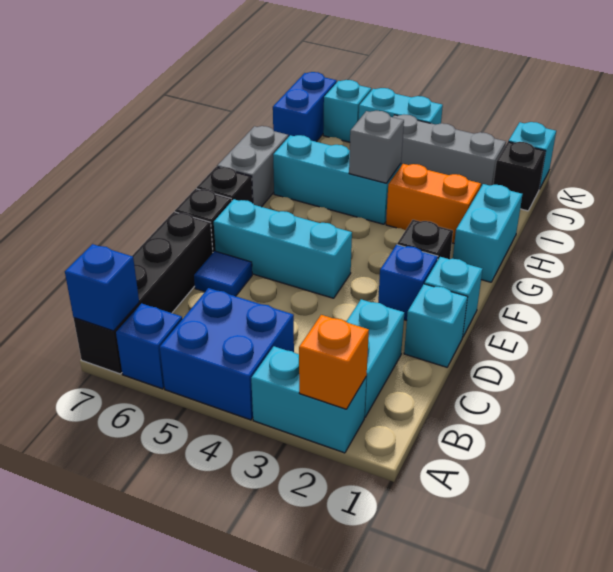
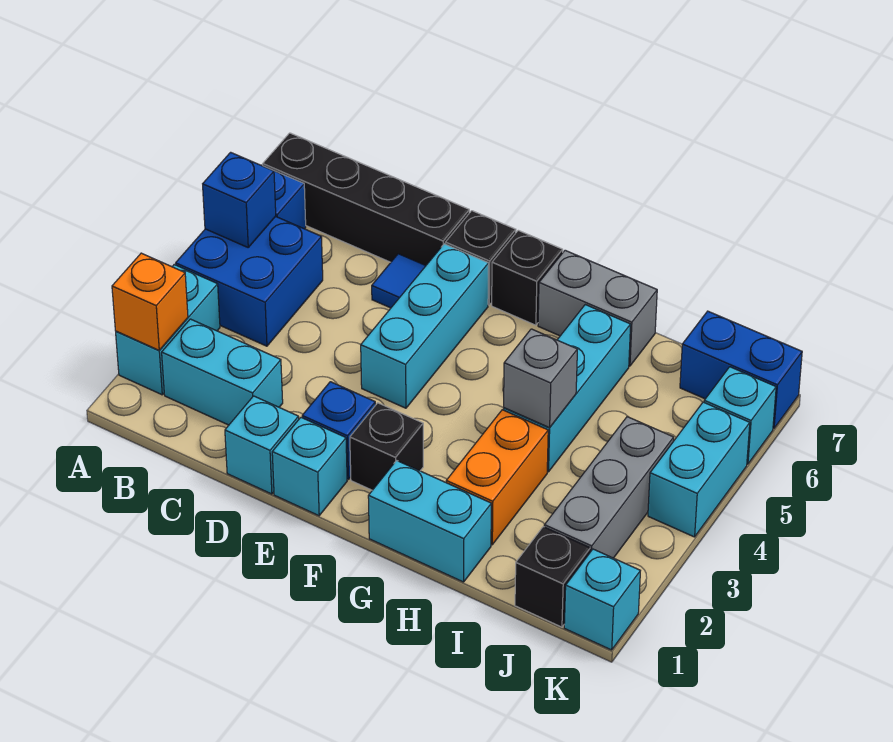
blue brick A7 level 2 -> blue brick A5 level 2

